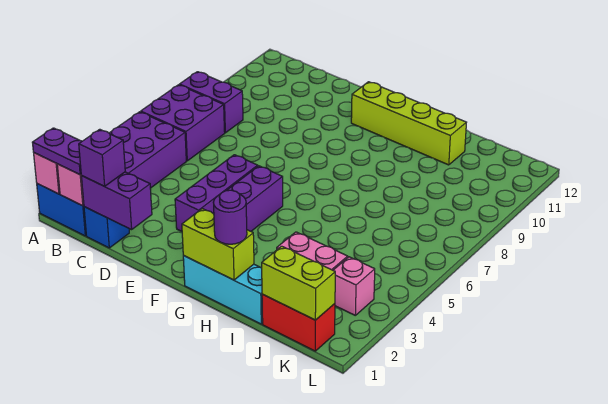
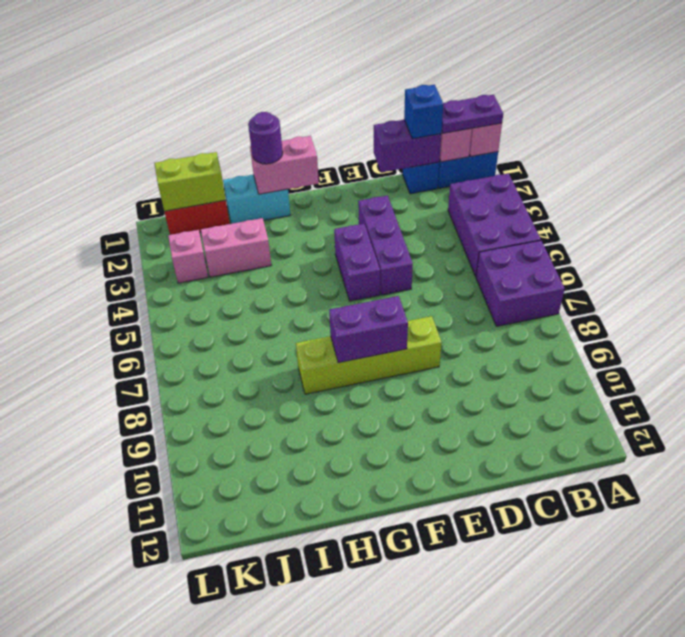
purple brick A8:B8 level 1 -> purple brick F8:G8 level 2
purple brick C1 level 3 -> blue brick C1 level 3
lime brick F11:I11 level 1 -> lime brick E8:H8 level 1
cyan brick G1:I1 level 1 -> cyan brick H1:I1 level 1
lime brick G1:H1 level 2 -> pink brick G1:H1 level 2

